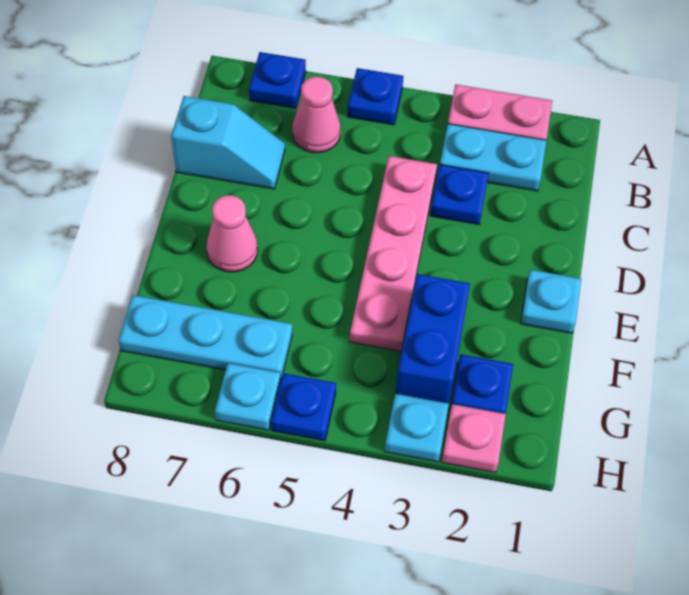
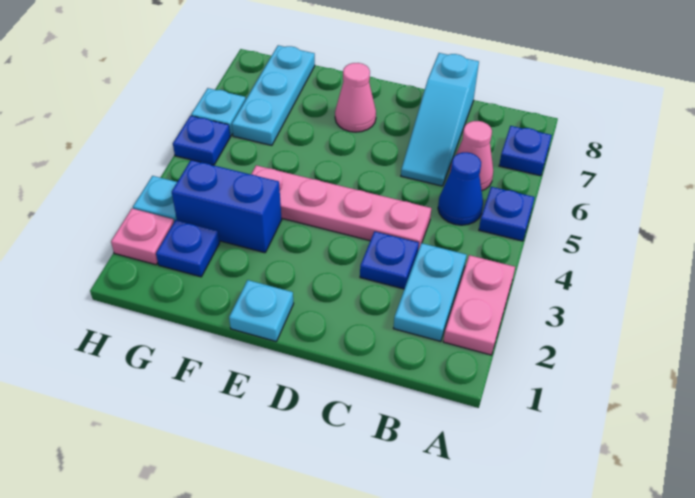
none -> blue cone B5 level 1
cyan slope C7:C8 level 1 top 8 -> cyan slope C6:C8 level 1 top 8

